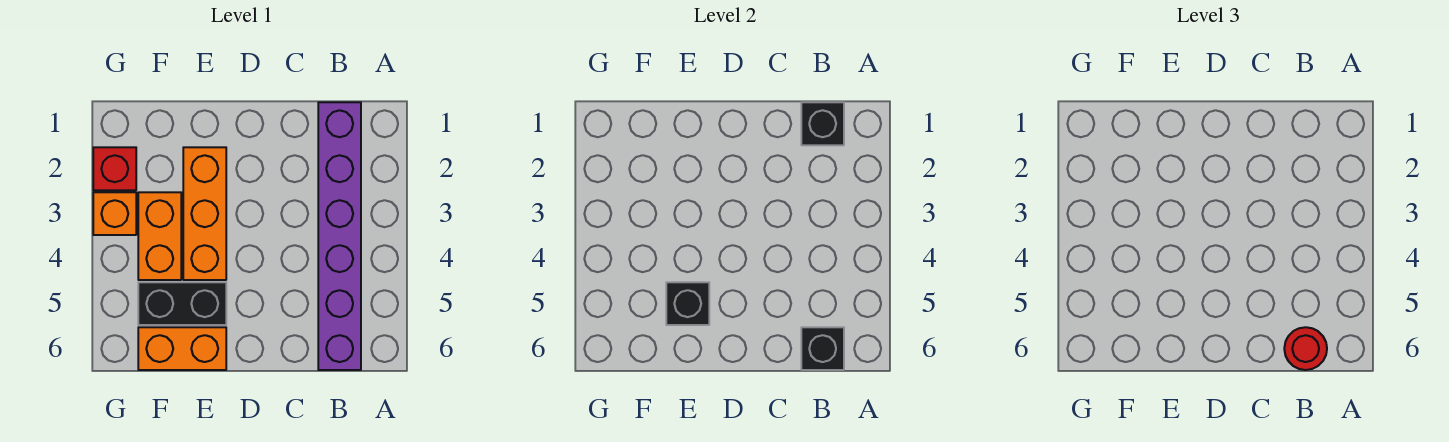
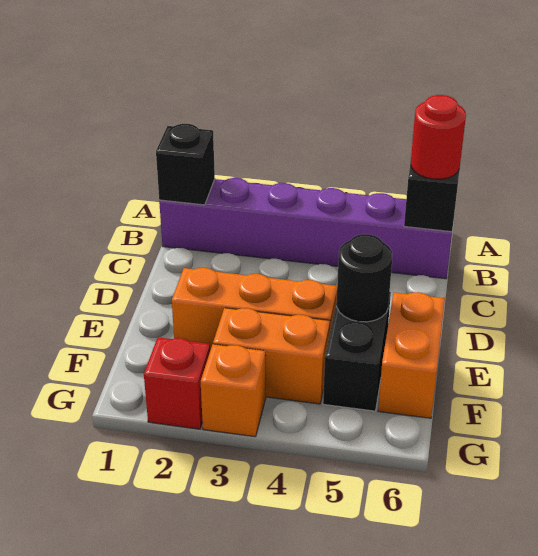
black brick E5 level 2 -> black round brick E5 level 2

